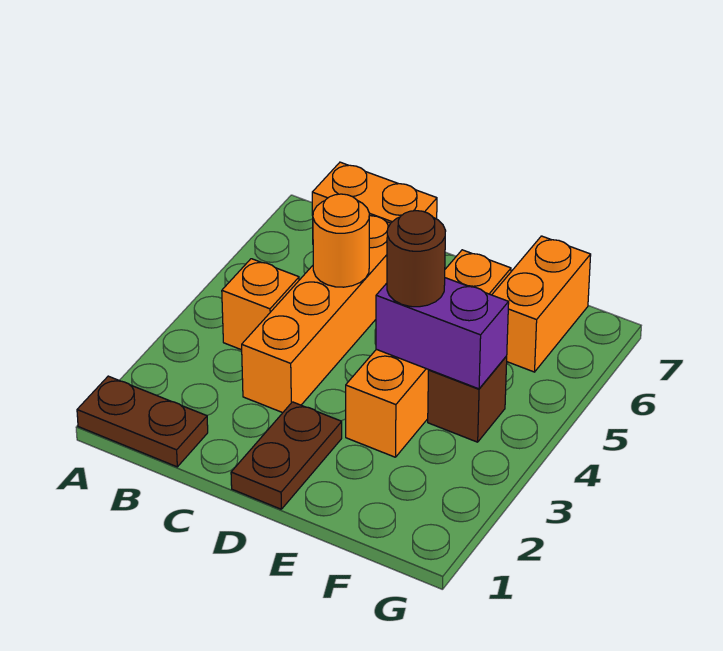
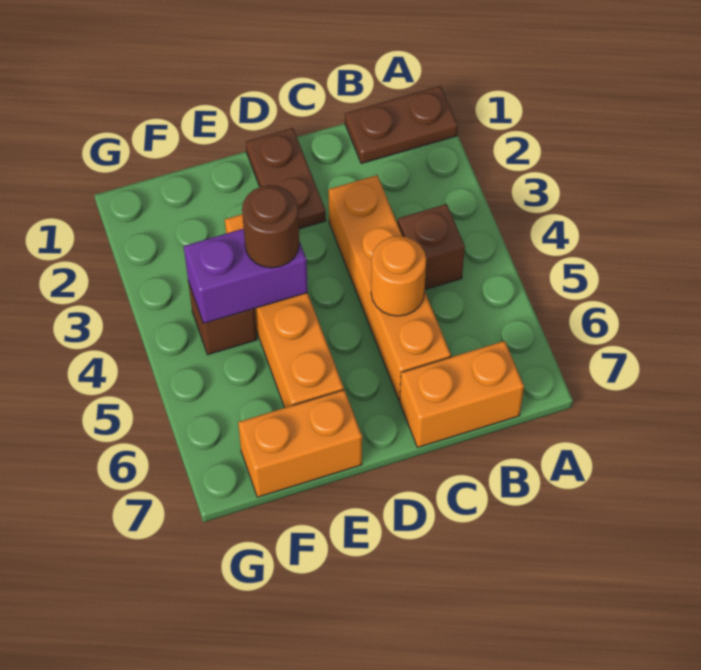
orange brick B4 level 1 -> brown brick B4 level 1
orange brick F6:F7 level 1 -> orange brick E7:F7 level 1

